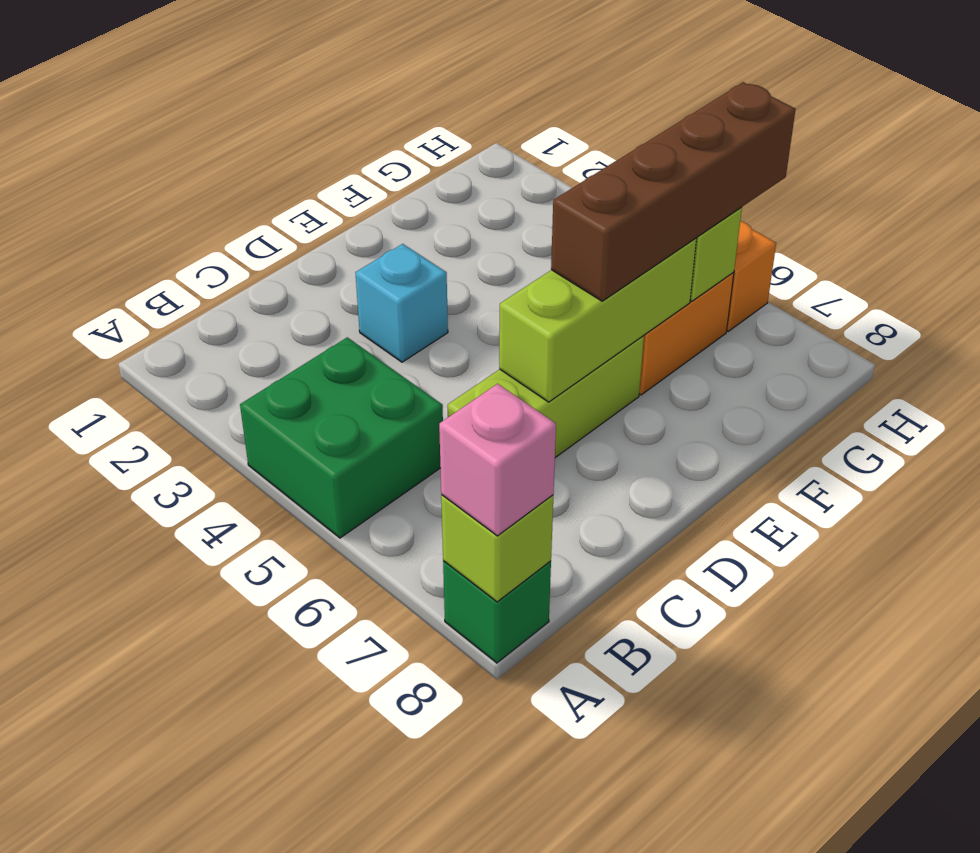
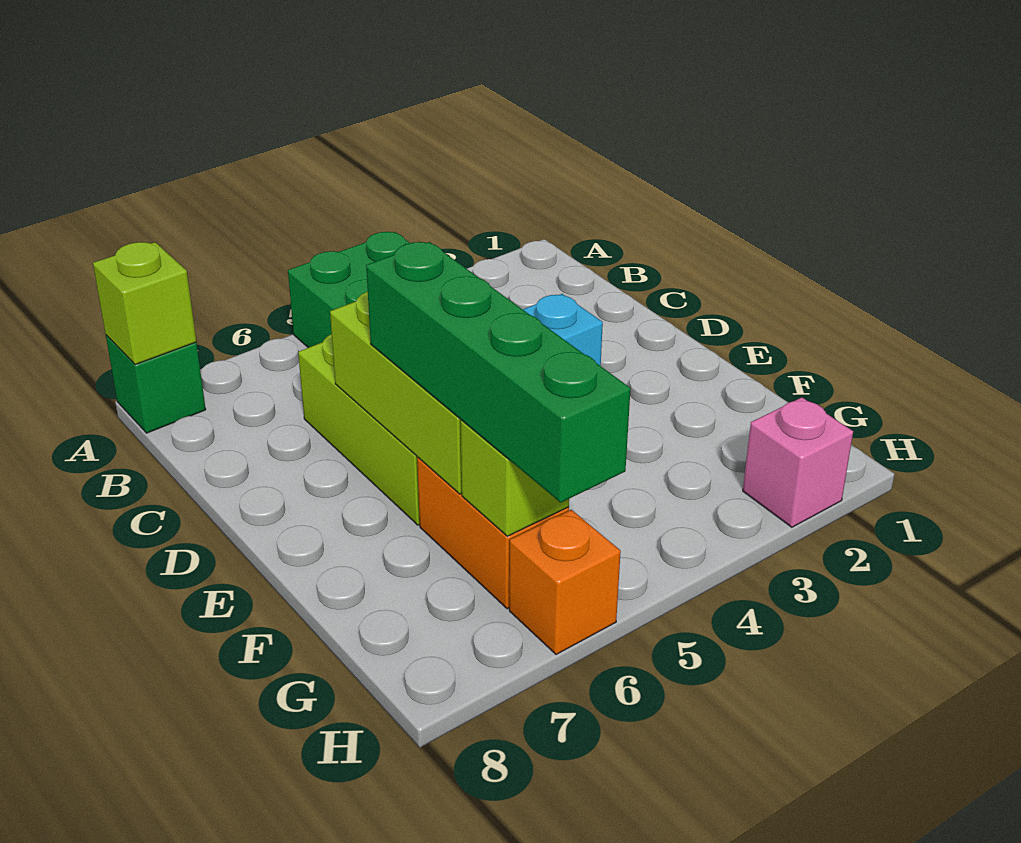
pink brick A8 level 3 -> pink brick H2 level 1
brown brick E6:H6 level 3 -> green brick E6:H6 level 3

